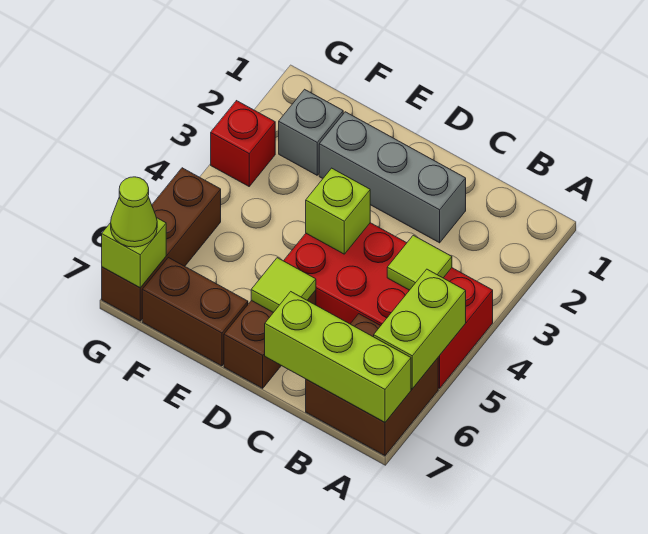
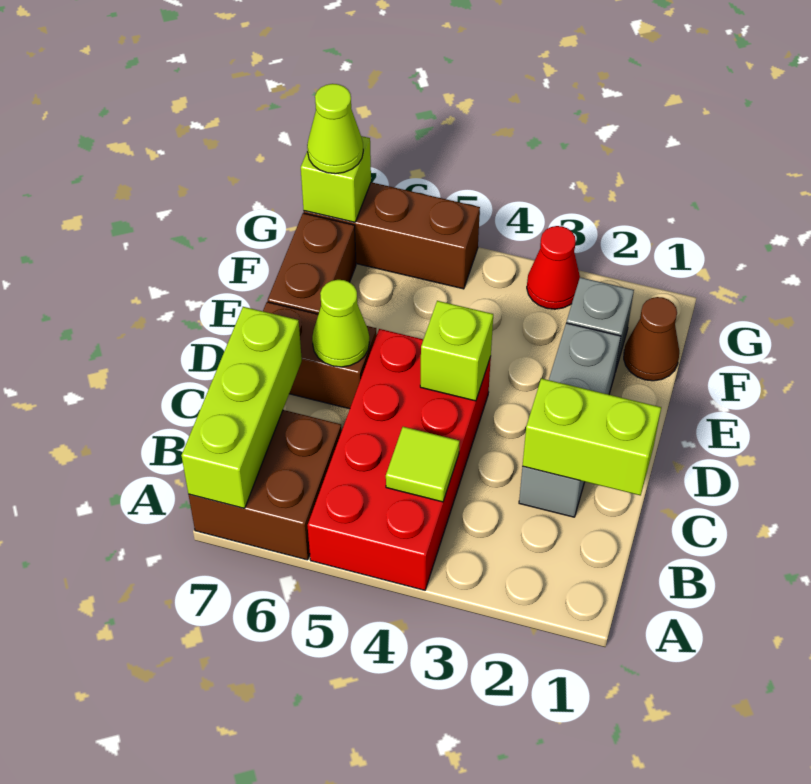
lime brick A5:A6 level 2 -> lime brick C1:C2 level 2
lime tile D6 level 2 -> lime cone D6 level 2
none -> brown cone F1 level 1
red brick G3 level 1 -> red cone G3 level 1

